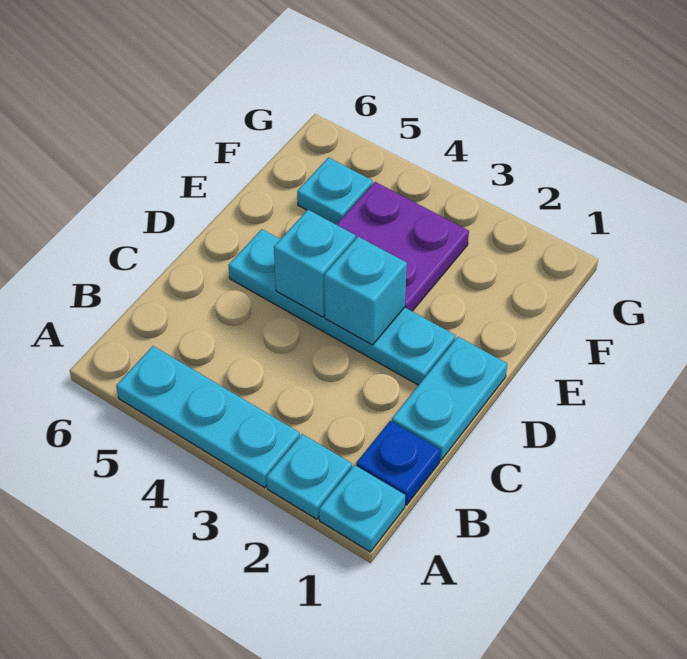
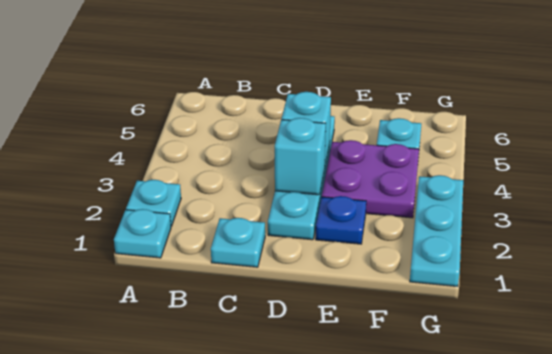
cyan plate A3:A5 level 1 -> cyan plate G1:G3 level 1
blue plate B1 level 1 -> blue plate E2 level 1
cyan plate C1:D1 level 1 -> cyan plate C1 level 1

